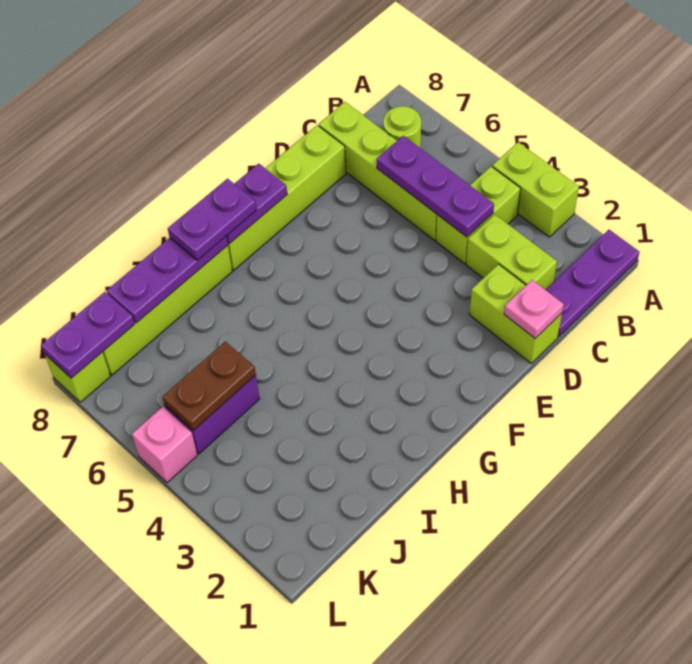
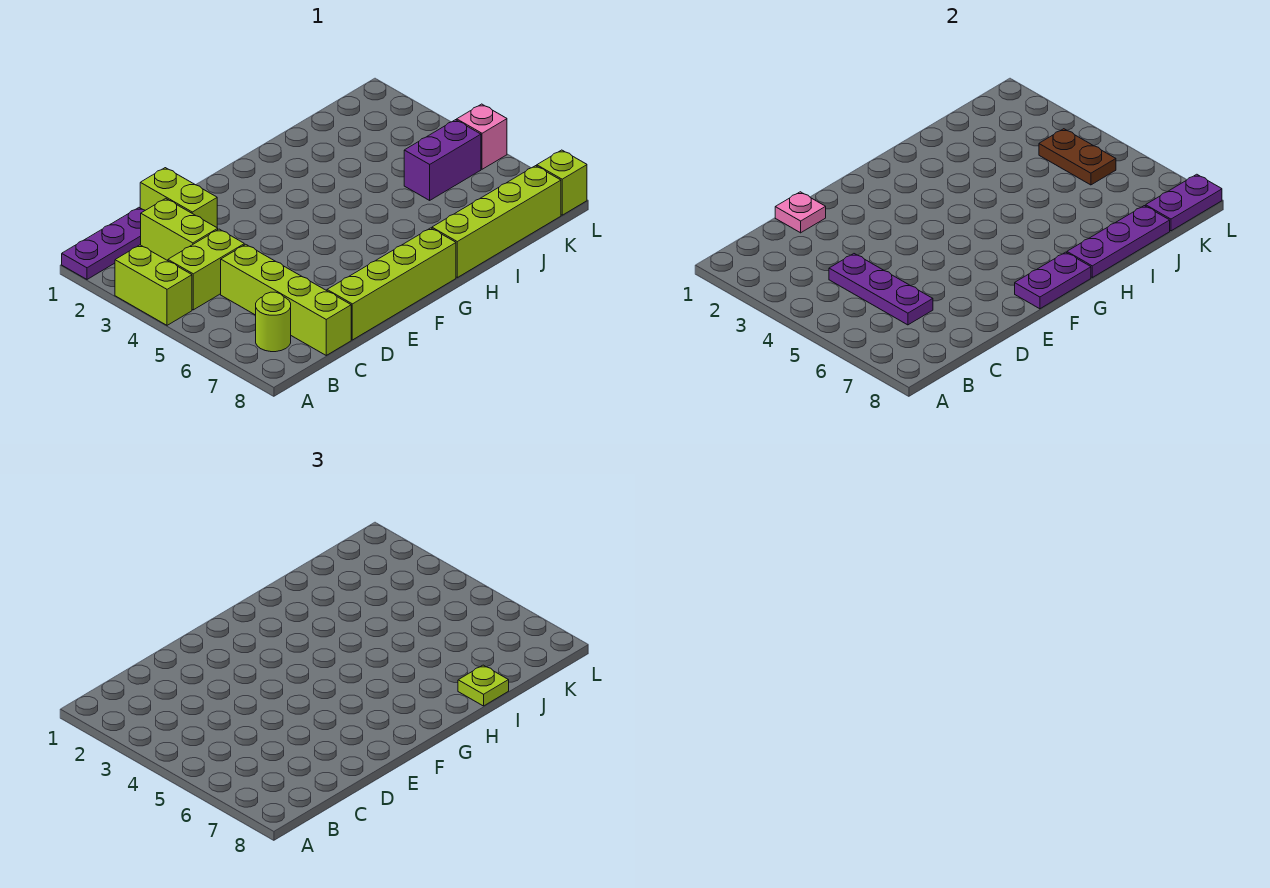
purple plate G8:H8 level 3 -> none
none -> lime plate I8 level 3
brown plate J5:K5 level 2 -> brown plate K4:K5 level 2

